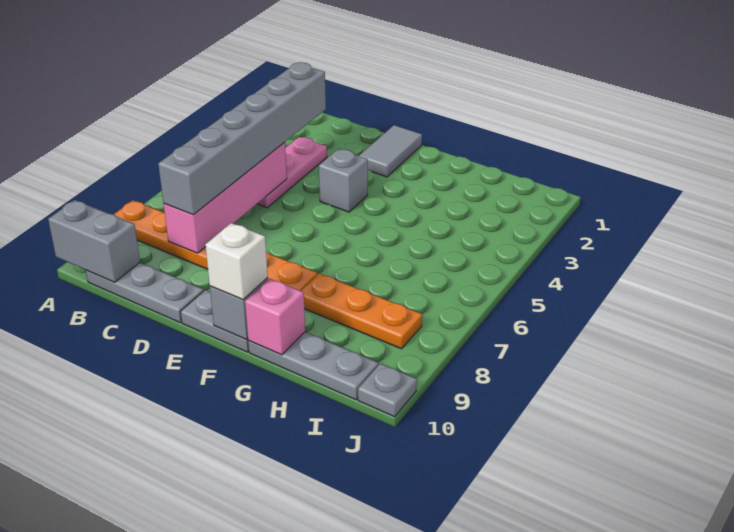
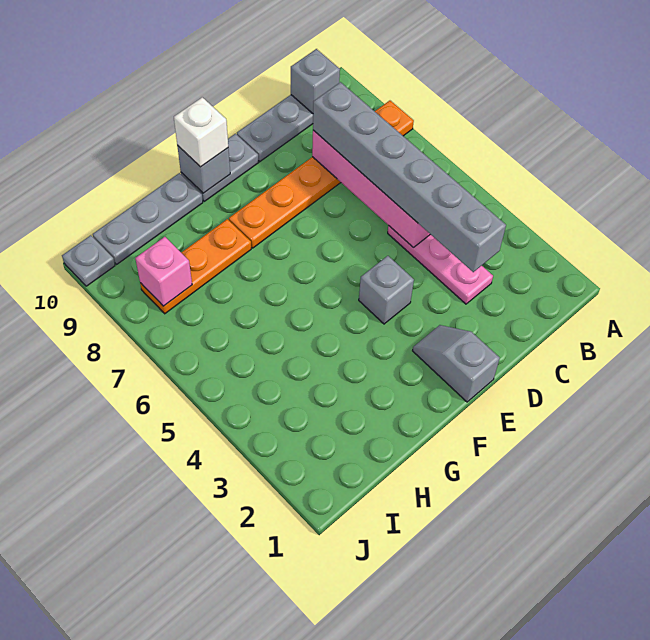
grey brick A10:B10 level 2 -> grey brick B10 level 2
grey tile E1:E2 level 1 -> grey slope E1:E2 level 1 top 1
pink brick G10 level 2 -> pink brick I8 level 2

